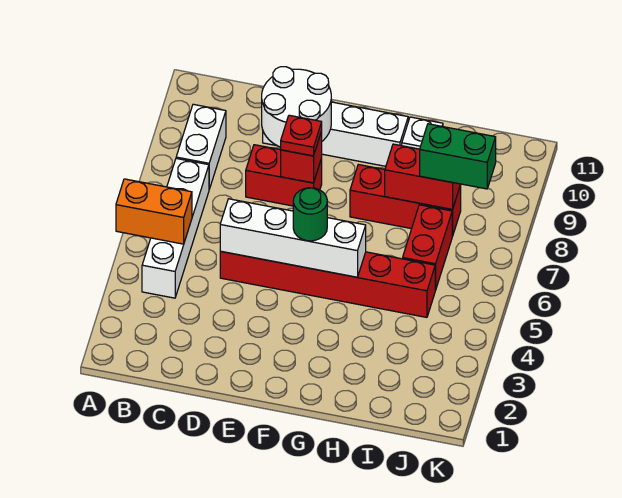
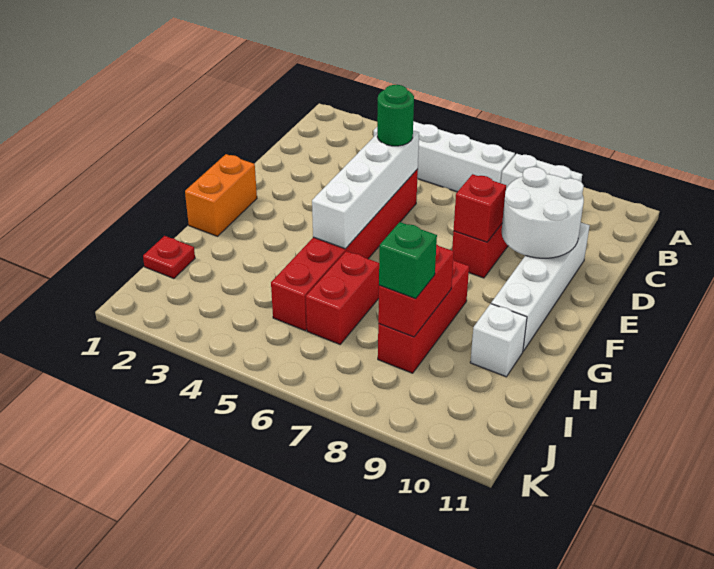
orange brick A5:B5 level 2 -> orange brick F1:G1 level 1
red plate E8 level 3 -> red plate I1 level 1
green round brick F5 level 3 -> green round brick D5 level 3
red brick I6:I7 level 1 -> red brick H6:I6 level 1
green brick I8:J8 level 3 -> green brick I8 level 3

